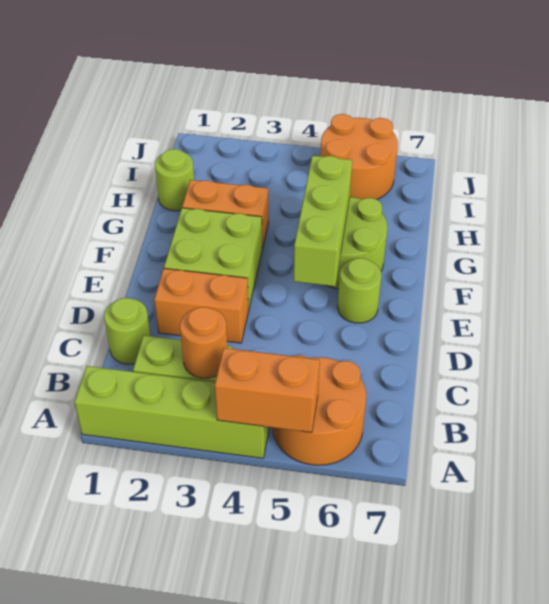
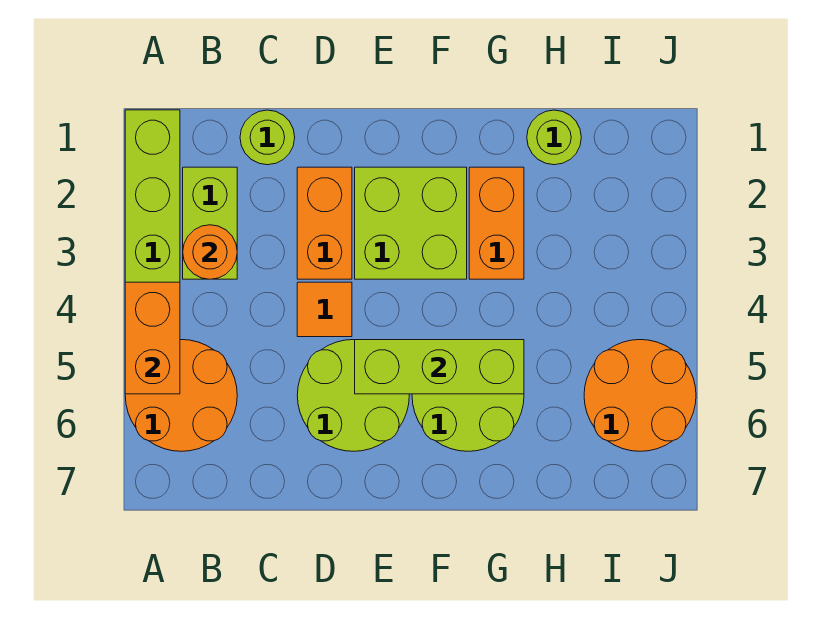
none -> orange tile D4 level 1
lime round brick E6 level 1 -> lime round brick D5:E6 level 1

